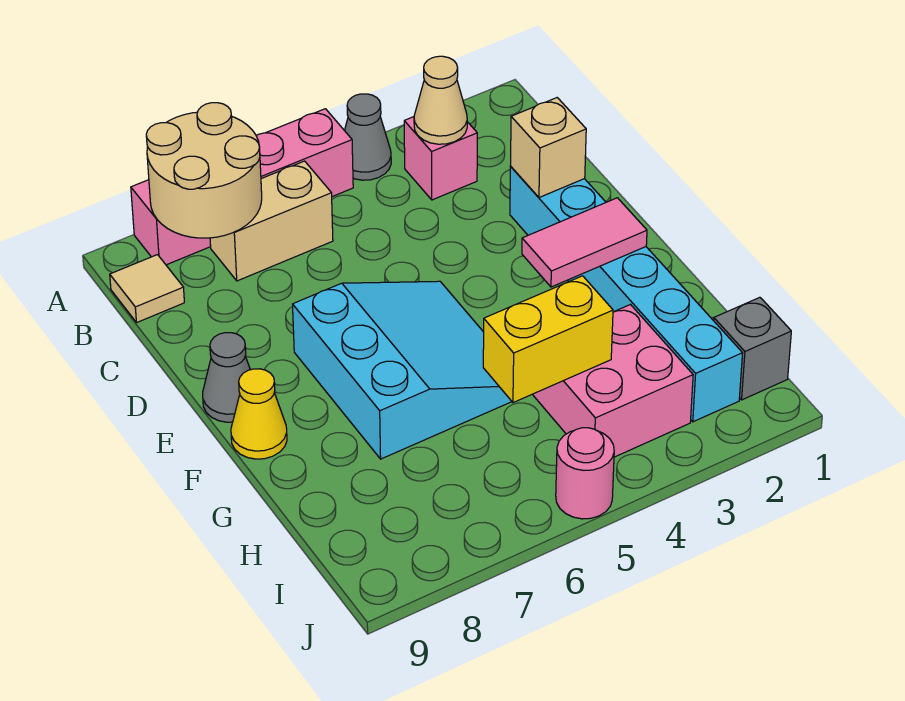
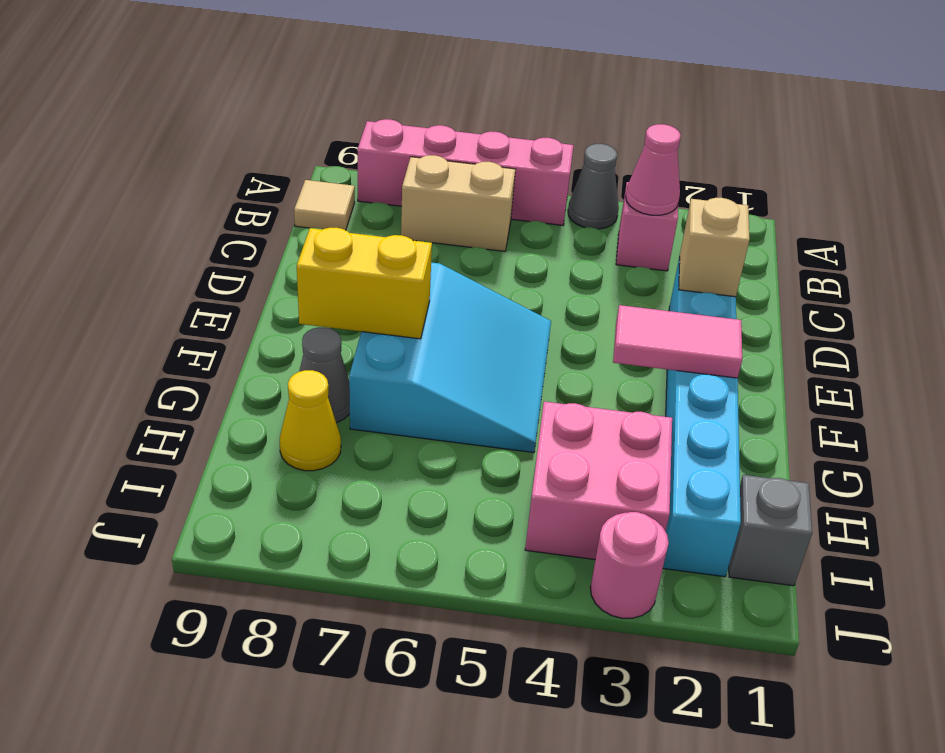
tan round brick A7:B8 level 2 -> none
tan cone B3 level 2 -> pink cone B3 level 2
grey cone E9 level 1 -> grey cone G8 level 1
yellow cone F9 level 1 -> yellow cone H8 level 1
yellow brick H4:H5 level 2 -> yellow brick F7:F8 level 2
pink round brick J5 level 1 -> pink round brick J3 level 1

